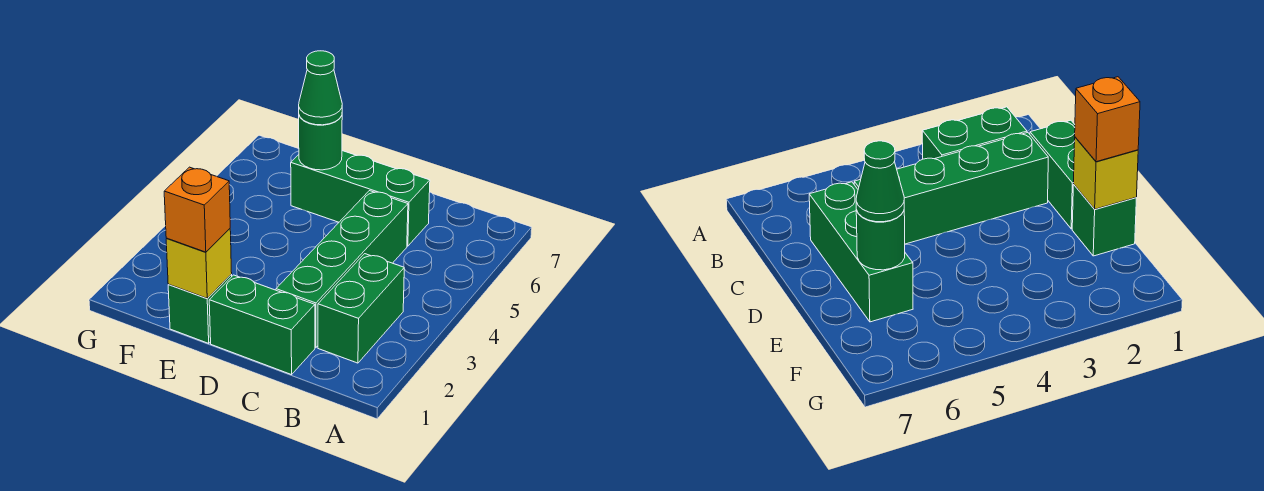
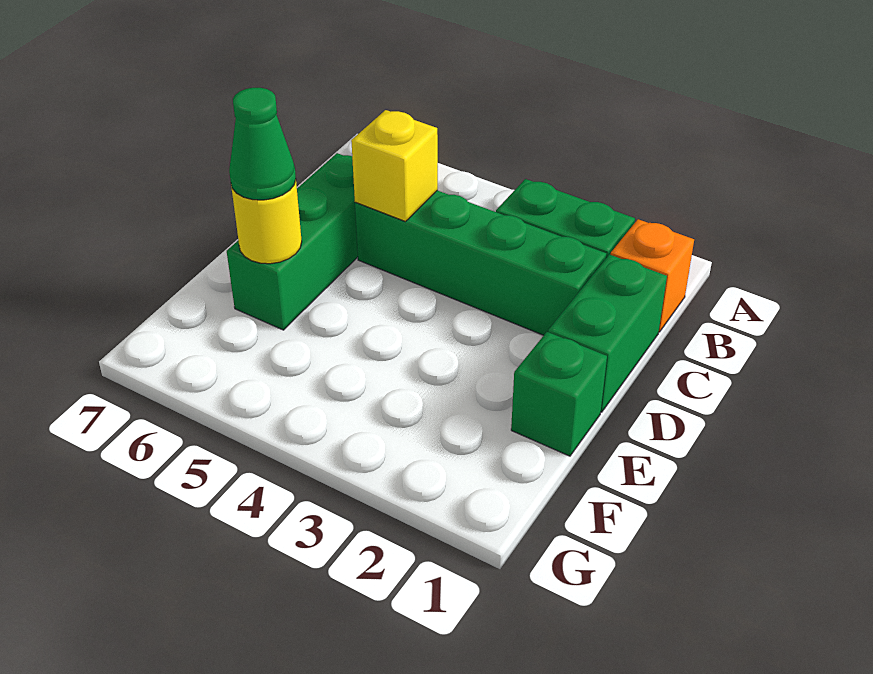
yellow brick E1 level 2 -> yellow brick C5 level 2
orange brick E1 level 3 -> orange brick B1 level 1
green round brick E6 level 2 -> yellow round brick E6 level 2

